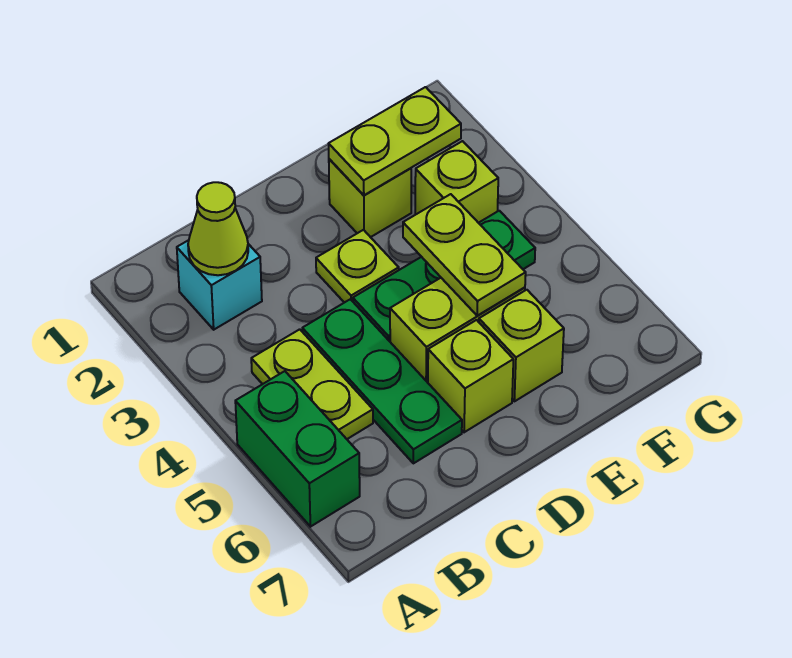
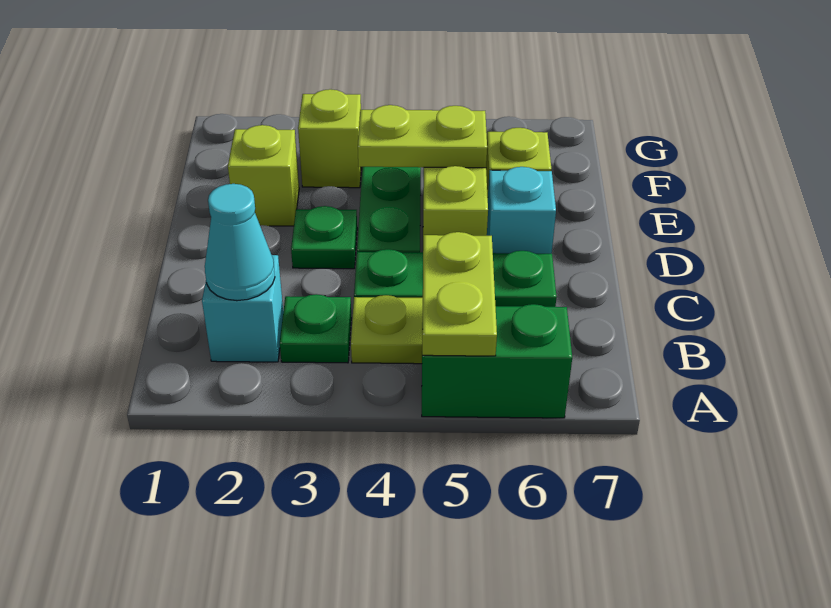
lime cone B2 level 2 -> cyan cone B2 level 2
none -> green plate B3 level 1
lime plate D3 level 1 -> green plate D3 level 1
lime brick D6 level 1 -> cyan brick D6 level 1
lime plate E2:F2 level 2 -> lime plate A5:B5 level 2

